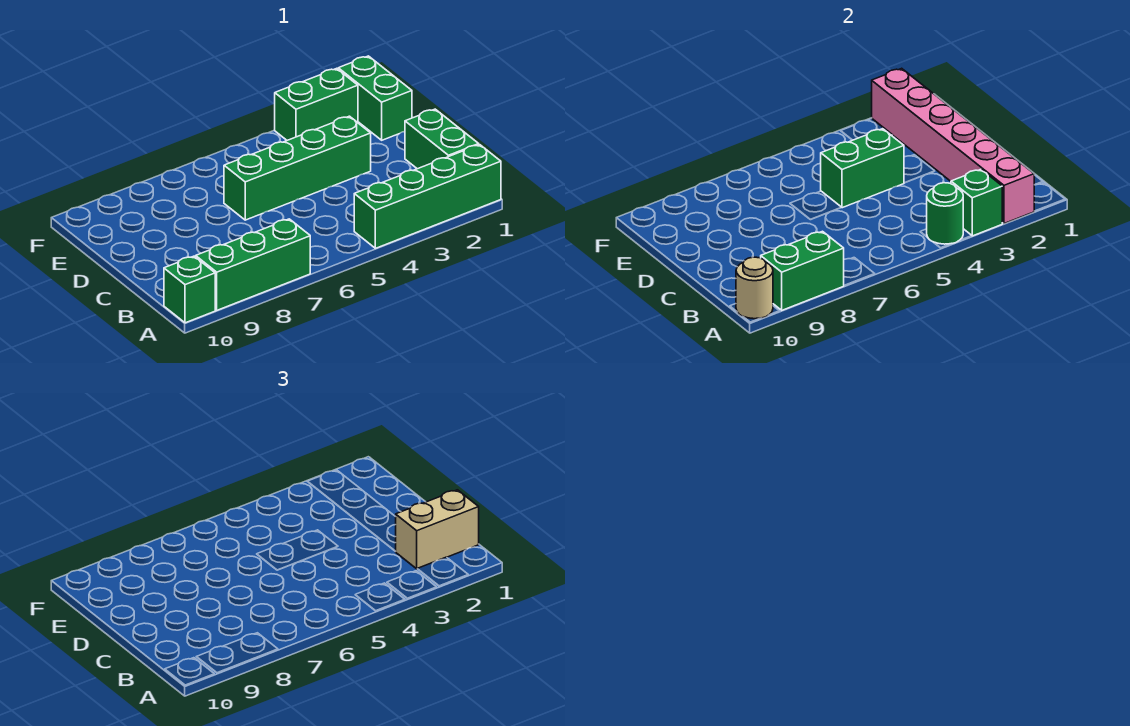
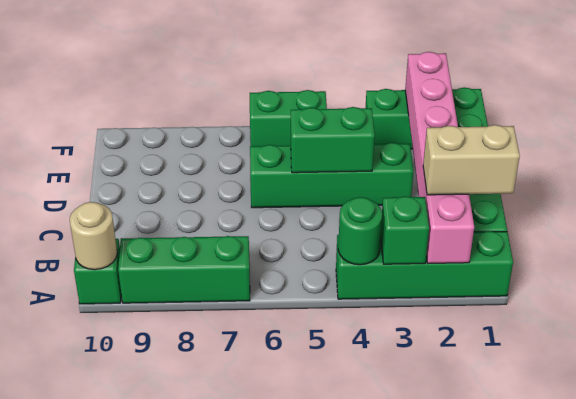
green brick A8:A9 level 2 -> green brick F5:F6 level 1

